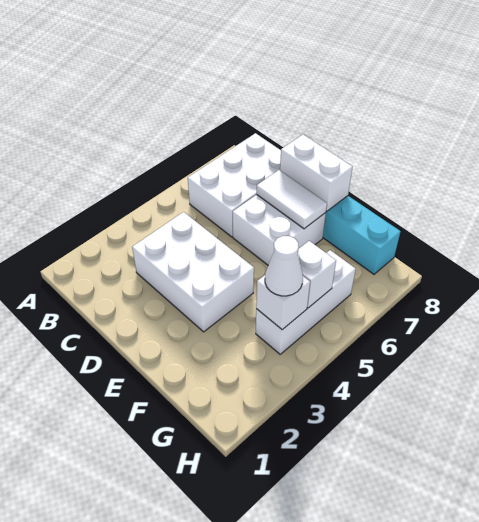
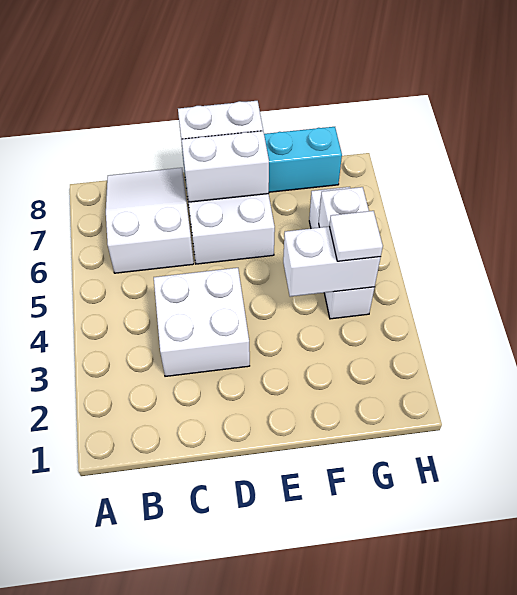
white brick B6:C8 level 1 -> white slope B6:C8 level 1 top 6
white brick C3:E4 level 1 -> white brick C3:D4 level 1
white tile D7:E7 level 2 -> white brick D7:E7 level 2
white brick G4 level 2 -> white brick F4:G4 level 2
white cone G4 level 3 -> white tile G4 level 3

